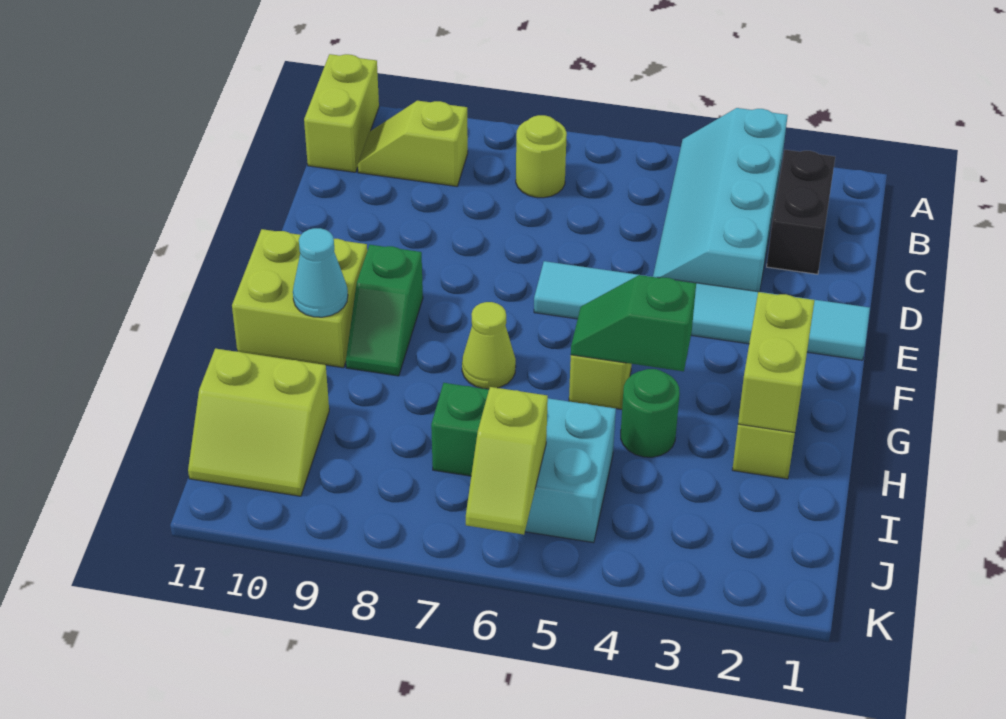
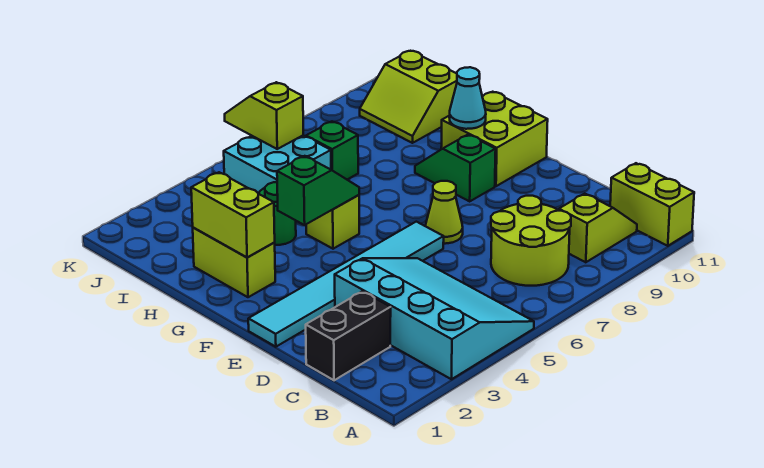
cyan slope A3:D4 level 1 top 3 -> cyan slope A3:D5 level 1 top 3
black brick B2:C2 level 1 -> black brick C1:C2 level 1
lime round brick B7 level 1 -> lime round brick B7:C8 level 1
lime cone G7 level 1 -> lime cone E7 level 1
lime slope I10:J11 level 1 top I -> lime slope I10:J11 level 1 top 11

